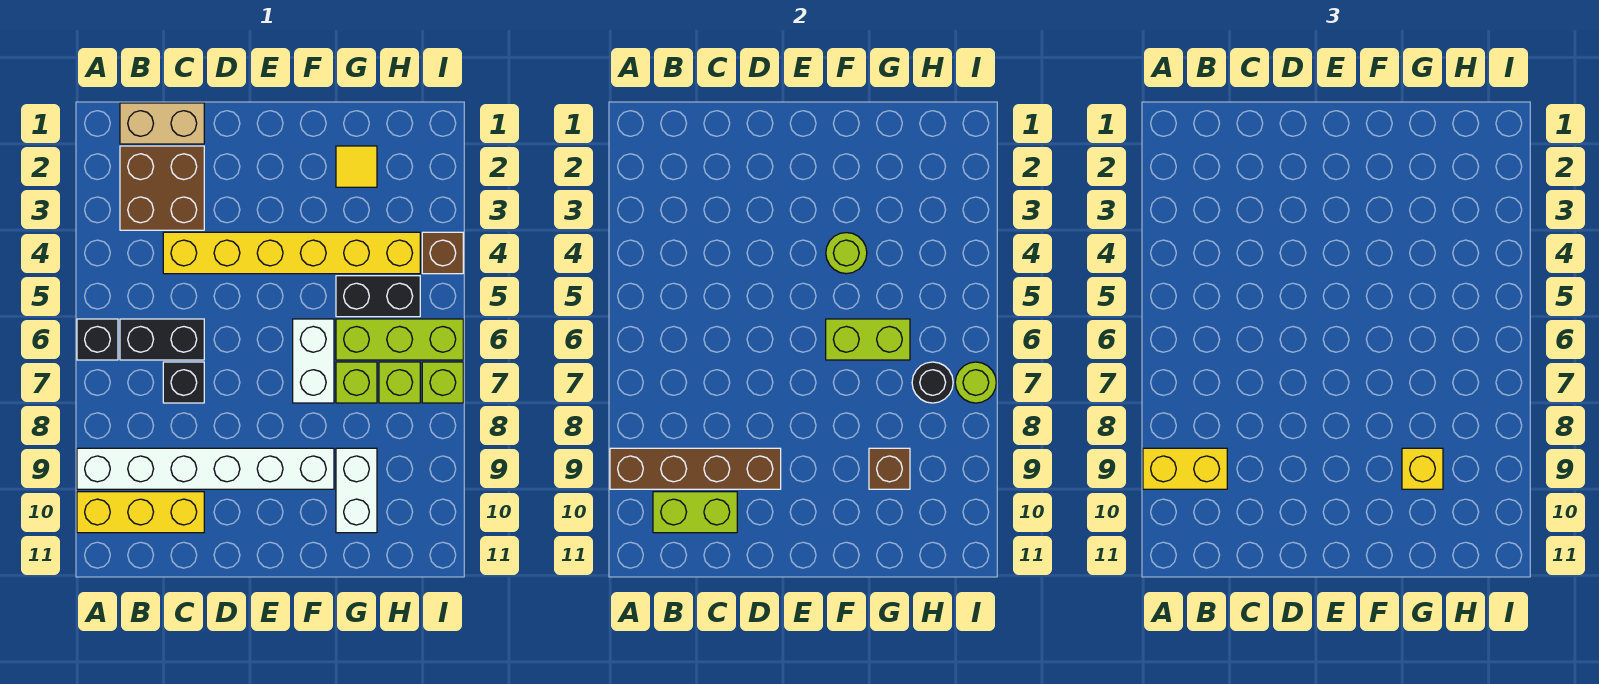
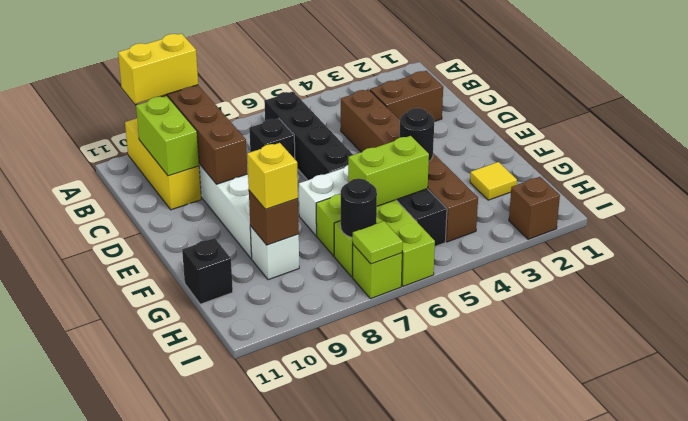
black brick A6 level 1 -> black brick G11 level 1
yellow brick A9:B9 level 3 -> yellow brick A9:A10 level 3
tan brick B1:C1 level 1 -> none
brown brick B2:C3 level 1 -> brown brick C2:C3 level 1
black brick B6:C6 level 1 -> black brick B6:E6 level 1
yellow brick C4:H4 level 1 -> brown brick C4:H4 level 1
lime round brick F4 level 2 -> black round brick F4 level 2
lime brick F6:G6 level 2 -> lime brick G5:G6 level 2
white brick G9:G10 level 1 -> white brick G9 level 1
brown brick I4 level 1 -> brown brick I2 level 1
lime round brick I7 level 2 -> lime tile I7 level 2

